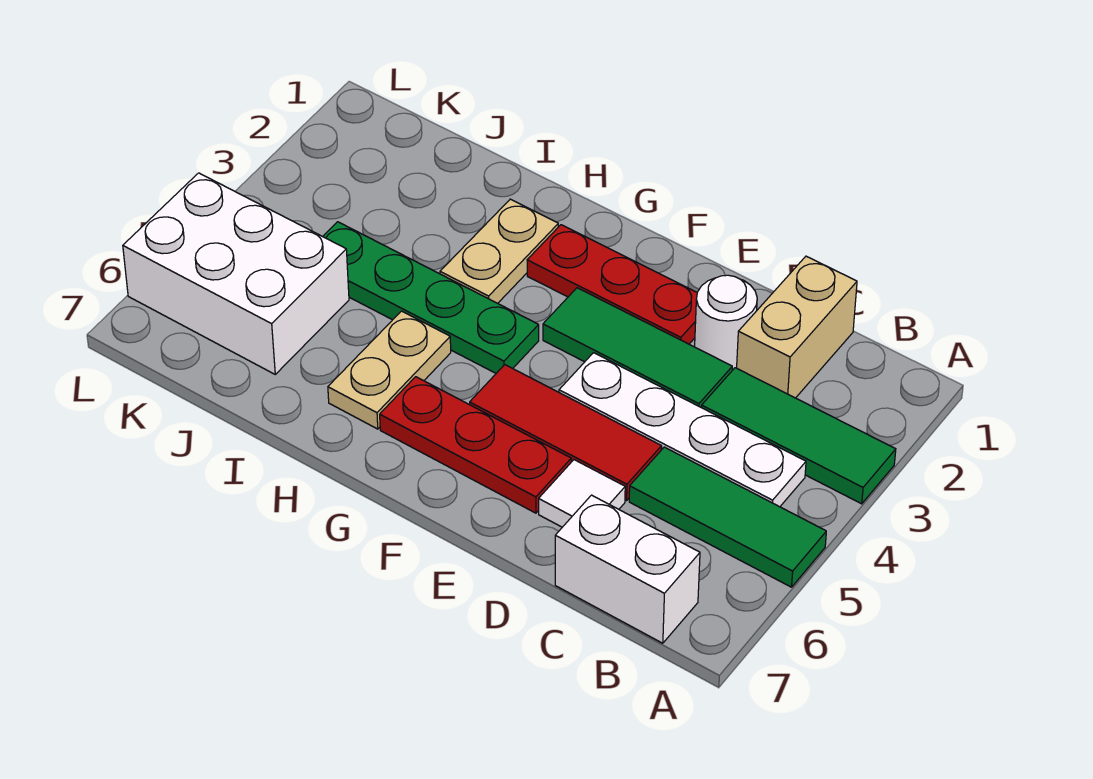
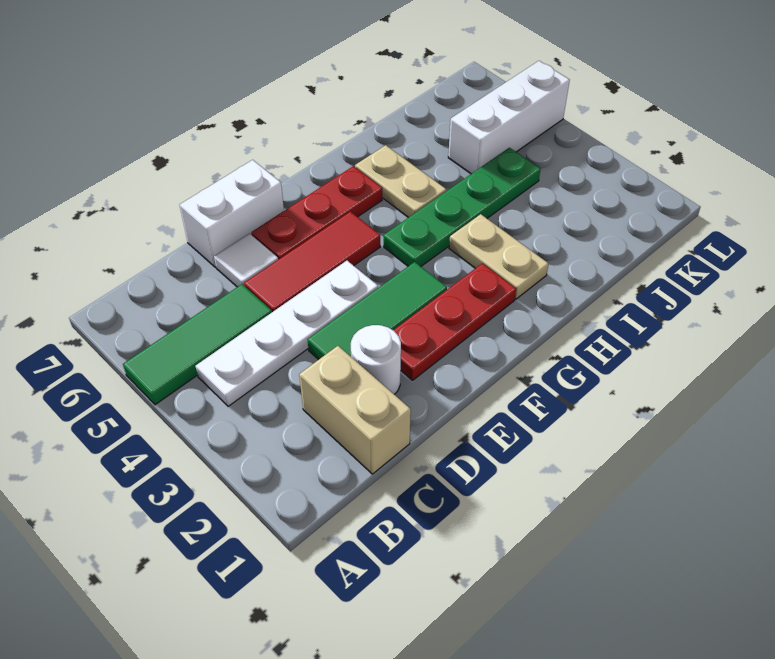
green tile A3:C3 level 1 -> none
white brick B7:C7 level 1 -> white brick D7:E7 level 1
white brick J5:L6 level 1 -> white brick J5:L5 level 1

